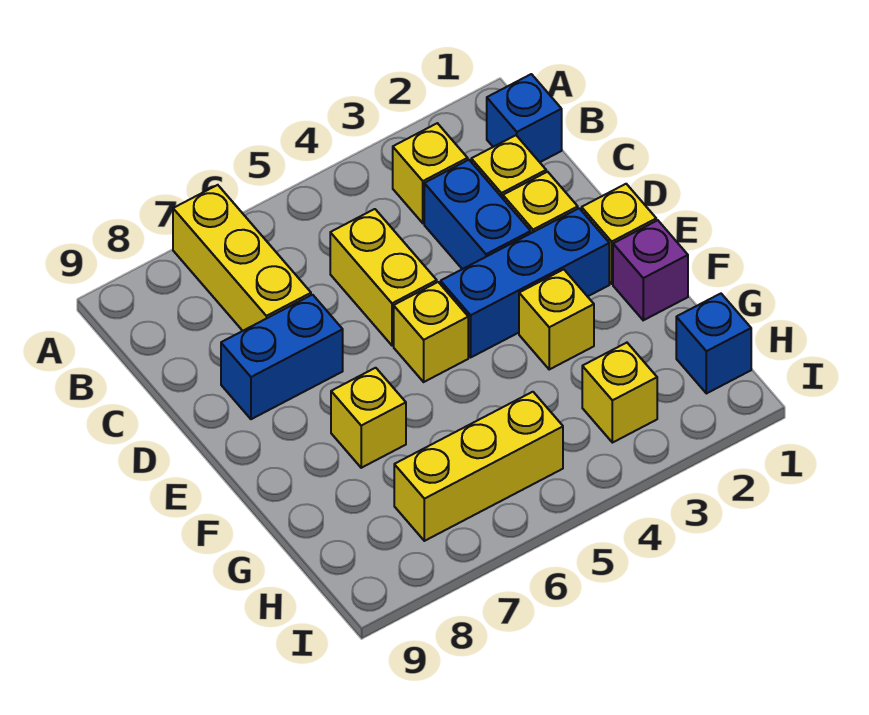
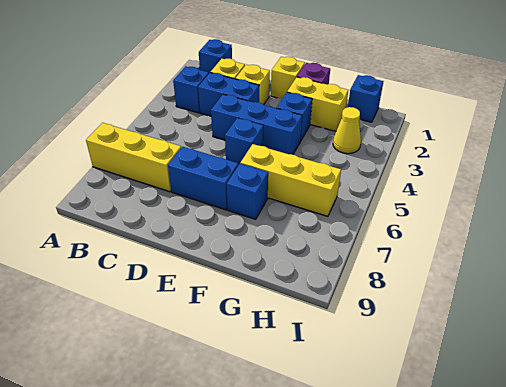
yellow brick B3 level 1 -> blue brick B3 level 1
yellow brick C5:D5 level 1 -> yellow brick F2:G2 level 1
blue brick D7:D8 level 1 -> blue brick D7:E7 level 1
blue brick E2:E4 level 1 -> blue brick D4:F4 level 1
yellow brick E5 level 1 -> blue brick E5 level 1
yellow brick F3 level 1 -> blue brick F3 level 1
yellow brick F7 level 1 -> blue brick F7 level 1
yellow brick H3 level 1 -> yellow cone H3 level 1
yellow brick H5:H7 level 1 -> yellow brick F6:H6 level 1

